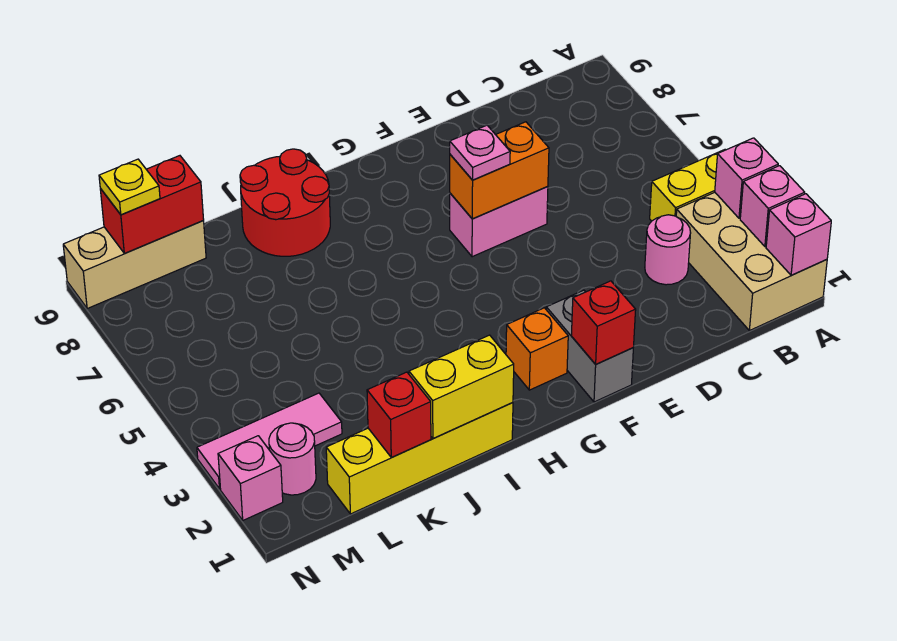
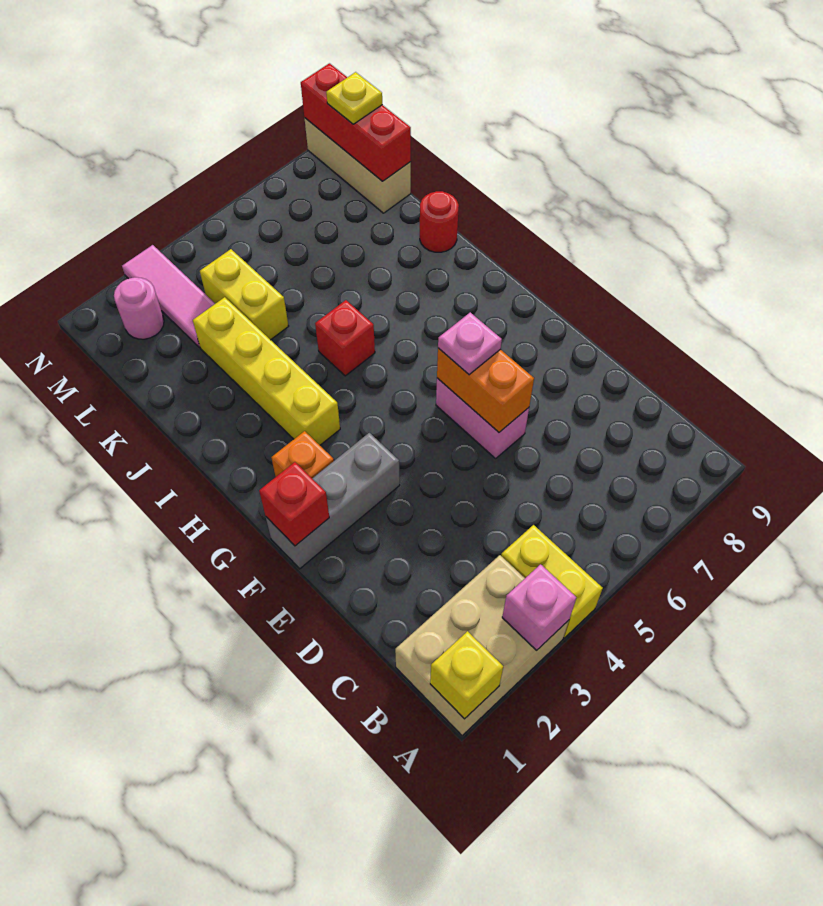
pink brick A1 level 2 -> yellow brick A1 level 2
pink brick A2 level 2 -> none
pink round brick C3 level 1 -> none
grey brick F1:F2 level 1 -> grey brick F1:F3 level 1
yellow brick I1:L1 level 1 -> yellow brick H3:K3 level 1
yellow brick I1:J1 level 2 -> yellow brick K4:L4 level 1
red round brick I8:J9 level 1 -> red round brick J9 level 1
red brick K1 level 2 -> red brick I5 level 1
red brick L9:M9 level 2 -> red brick L9:N9 level 2
pink brick N2 level 1 -> none

